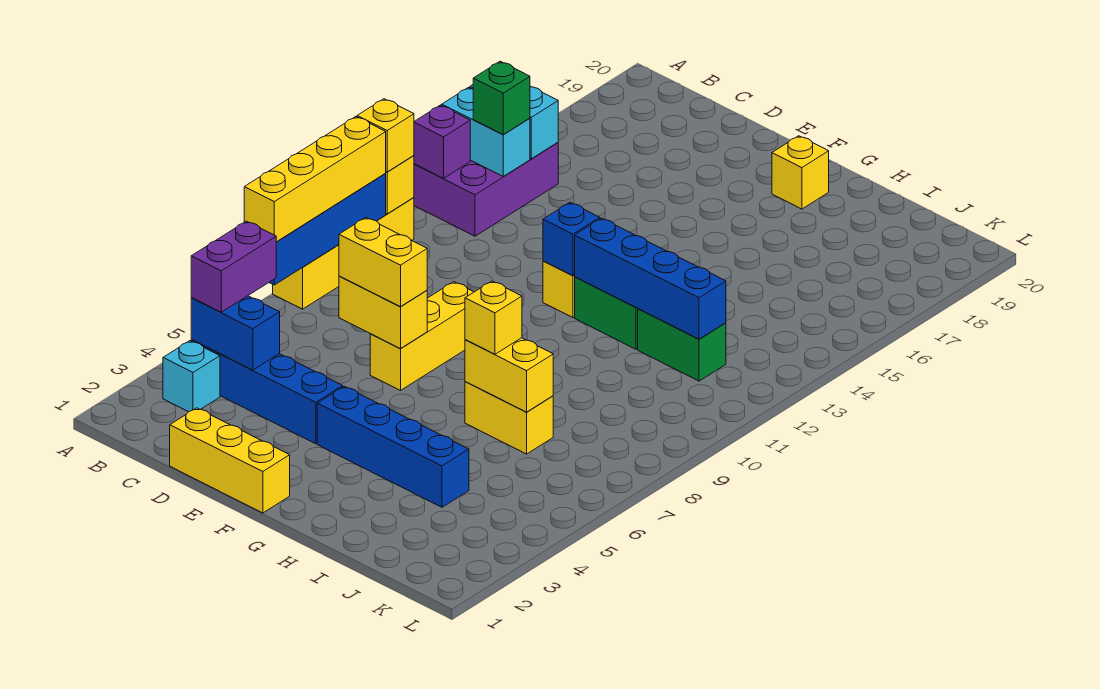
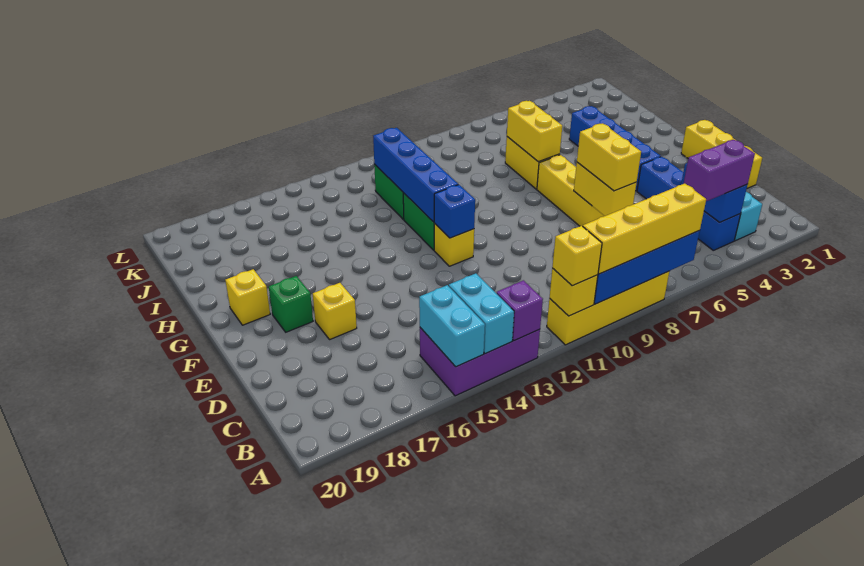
green brick B14 level 3 -> green brick F18 level 1
yellow brick E7:E9 level 1 -> yellow brick E7:G7 level 1
yellow brick H7 level 3 -> yellow brick E17 level 1

